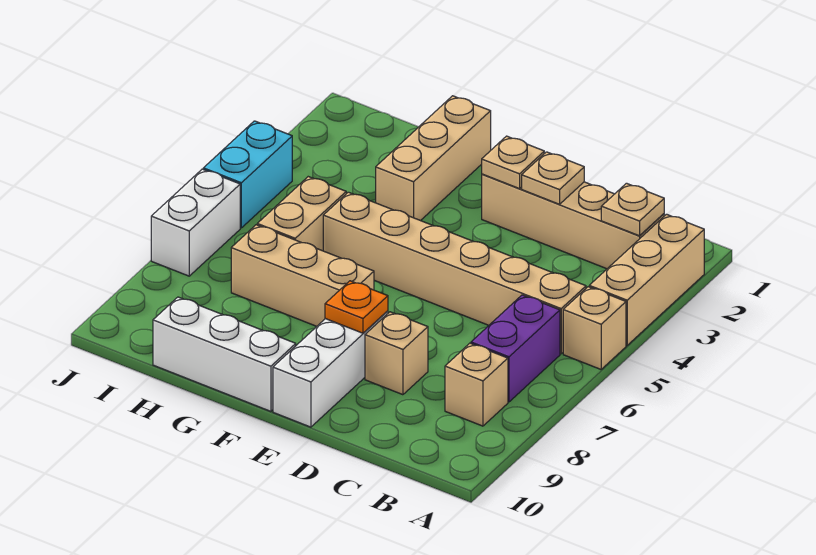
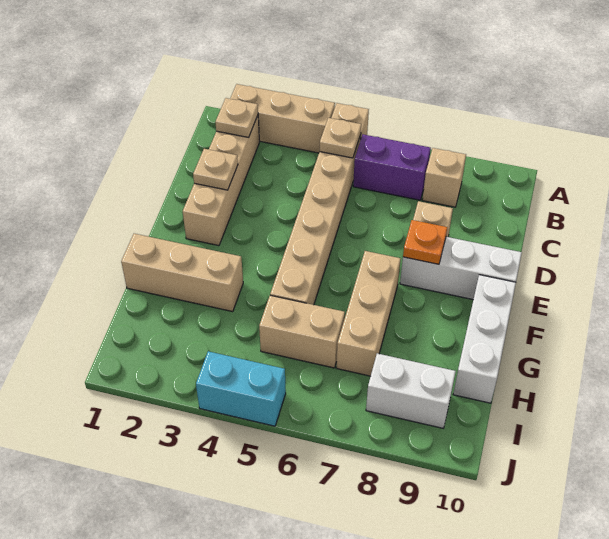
tan plate E2 level 2 -> tan plate B5 level 2
white brick J6:J7 level 1 -> white brick I8:I9 level 1

